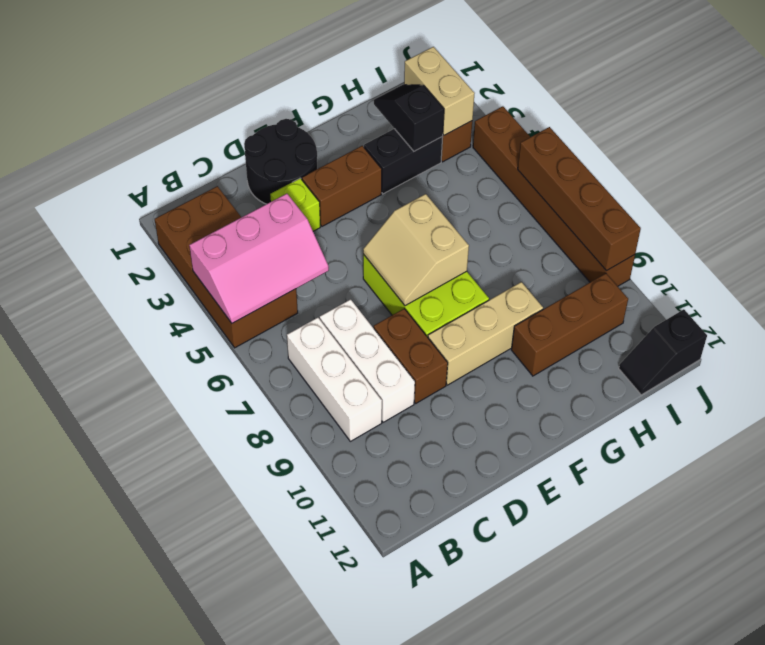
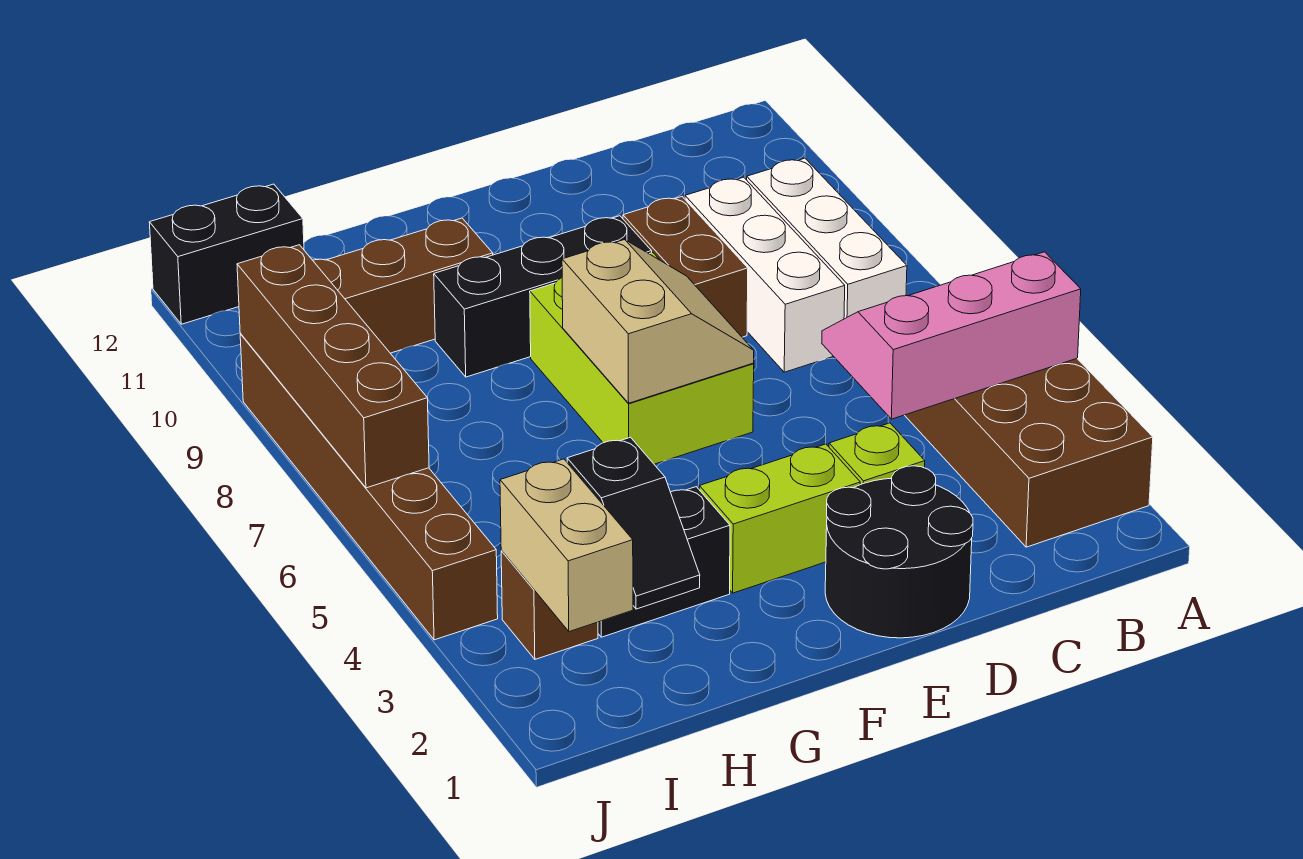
brown brick E3:F3 level 1 -> lime brick E3:F3 level 1
tan brick E9:G9 level 1 -> black brick E9:G9 level 1
black slope I12:J12 level 1 top J -> black brick I12:J12 level 1

